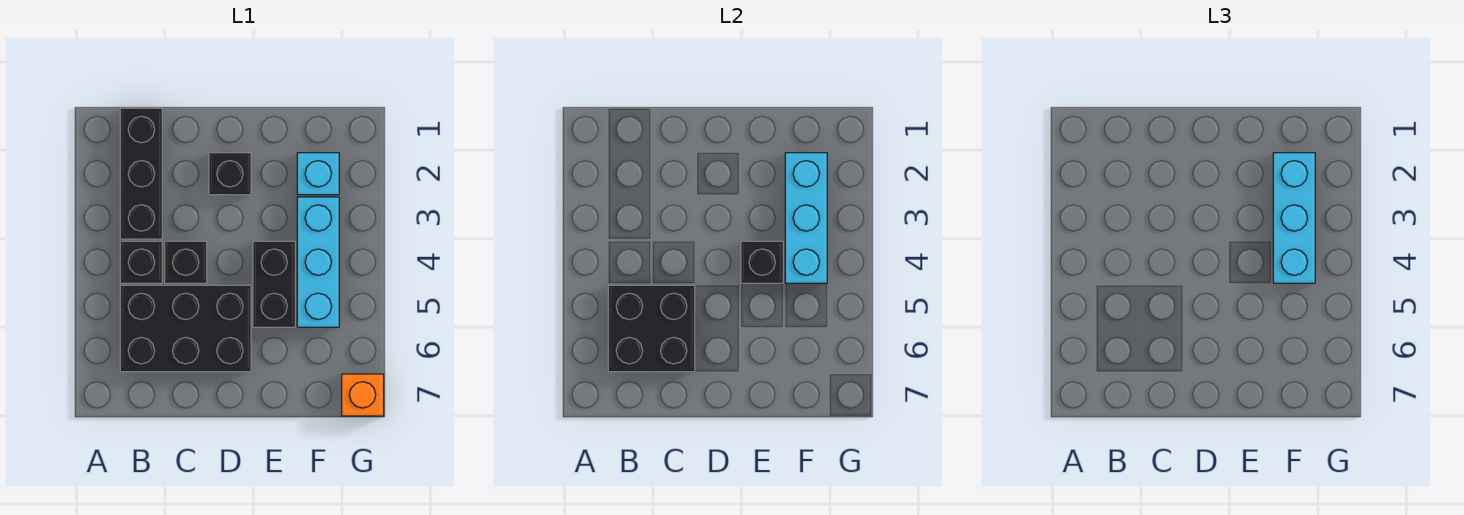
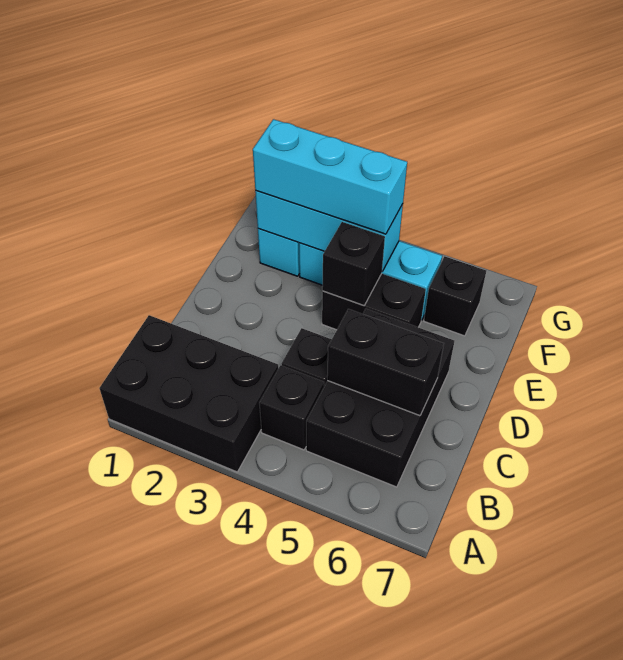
black brick B1:B3 level 1 -> black brick A1:B3 level 1
black brick B5:C6 level 2 -> black brick C5:C6 level 2
black brick D2 level 1 -> black brick F6 level 1
orange brick G7 level 1 -> none

